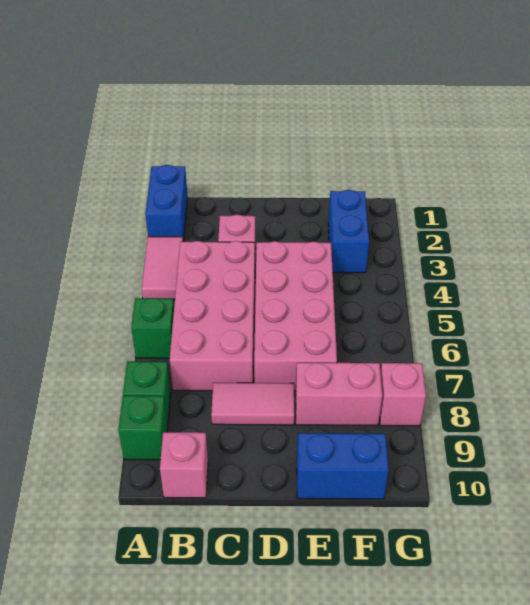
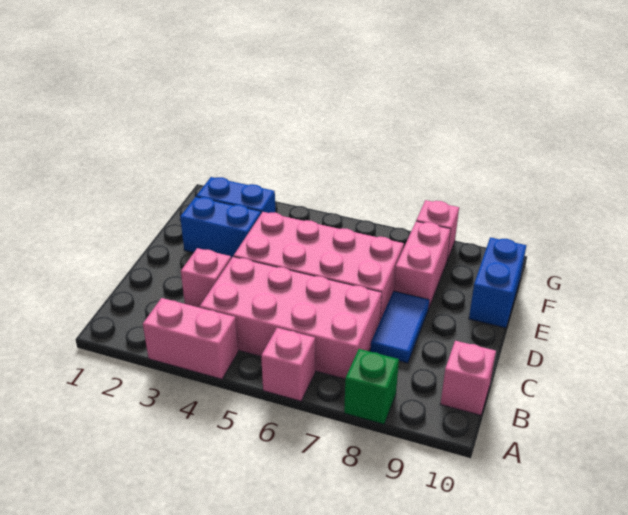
blue brick A1:A2 level 1 -> blue brick E2:E3 level 1
pink tile A3:A4 level 1 -> pink brick A3:A4 level 1
green brick A6 level 1 -> pink brick A6 level 1
green brick A9 level 1 -> none
pink tile C8:D8 level 1 -> blue tile C8:D8 level 1

